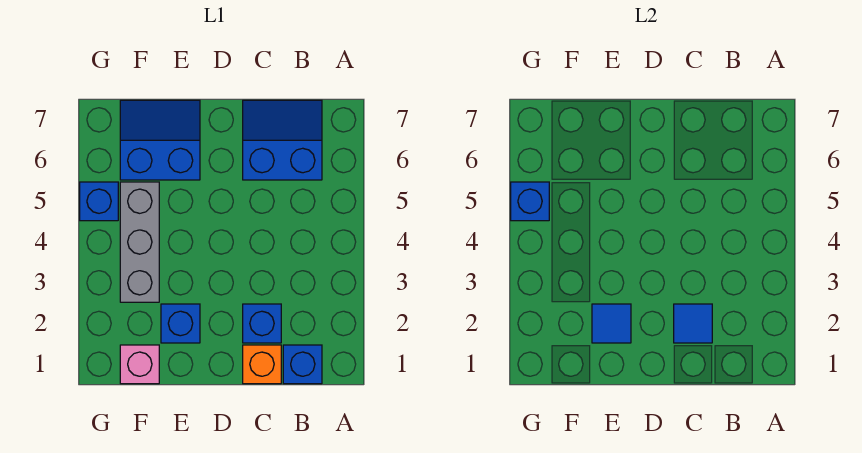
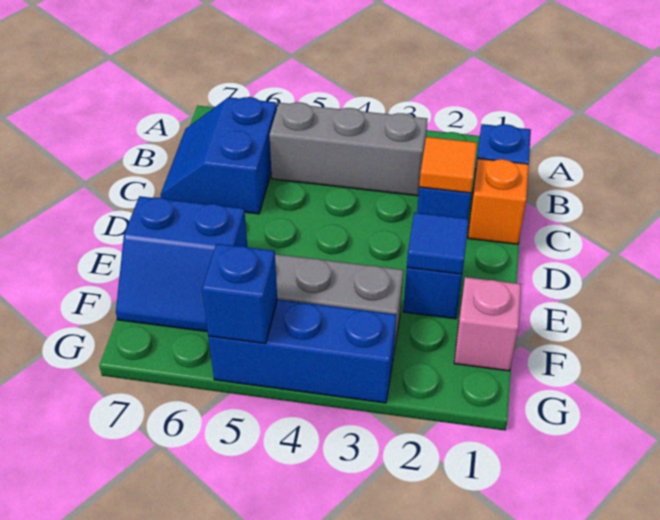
none -> grey brick B3:B5 level 1
blue tile C2 level 2 -> orange tile C2 level 2
blue slope E6:F7 level 1 top 6 -> blue slope E6:F7 level 1 top E
blue brick G5 level 1 -> blue brick G3:G5 level 1

